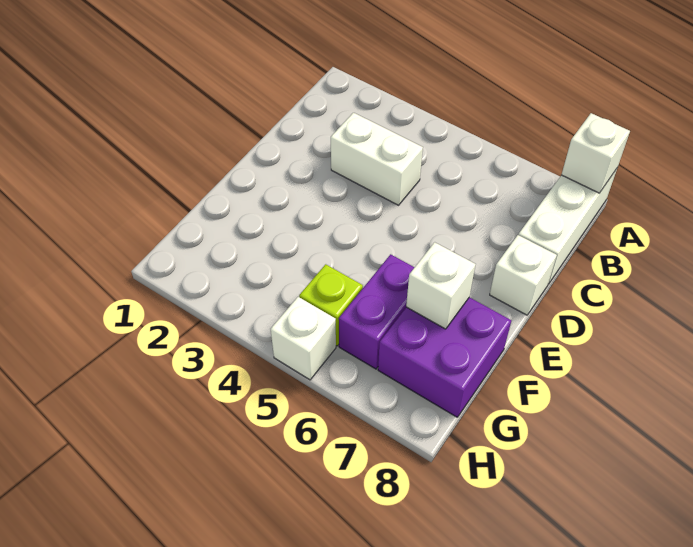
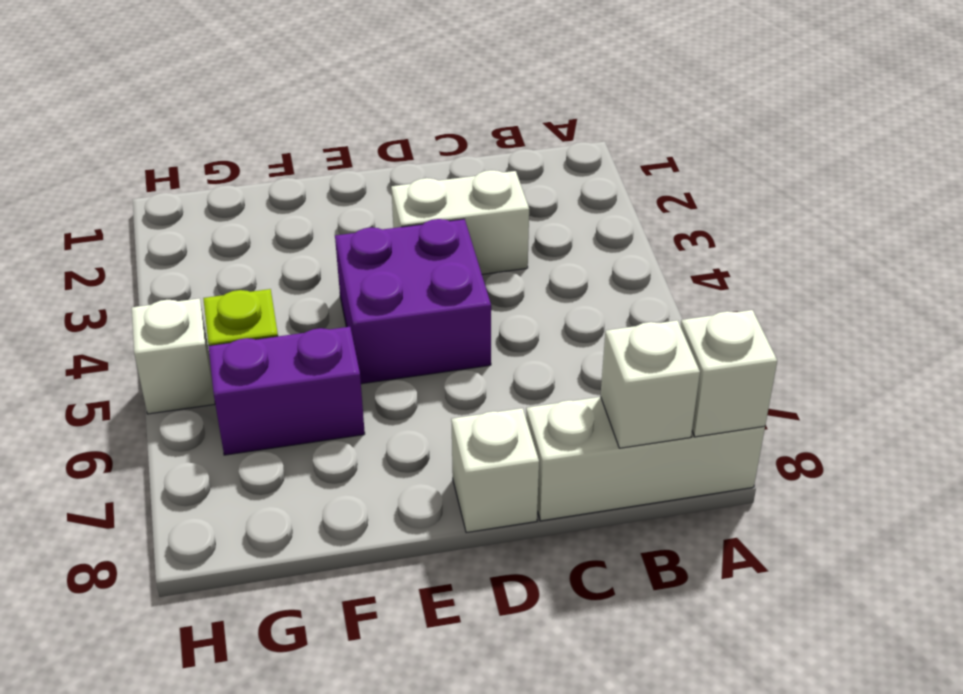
white brick C3:C4 level 1 -> white brick C3:D3 level 1
purple brick F7:G8 level 1 -> purple brick D4:E5 level 1
white brick F7 level 2 -> white brick B8 level 2

